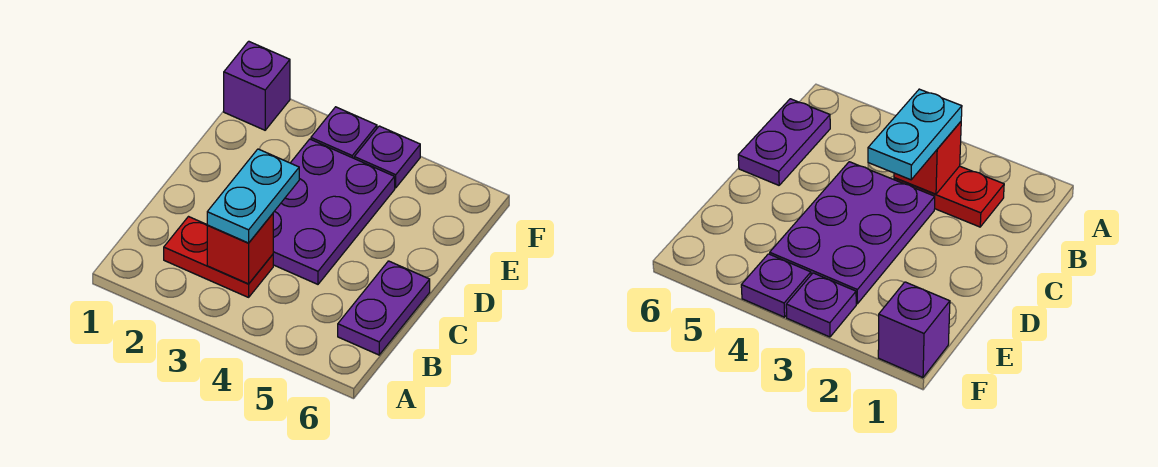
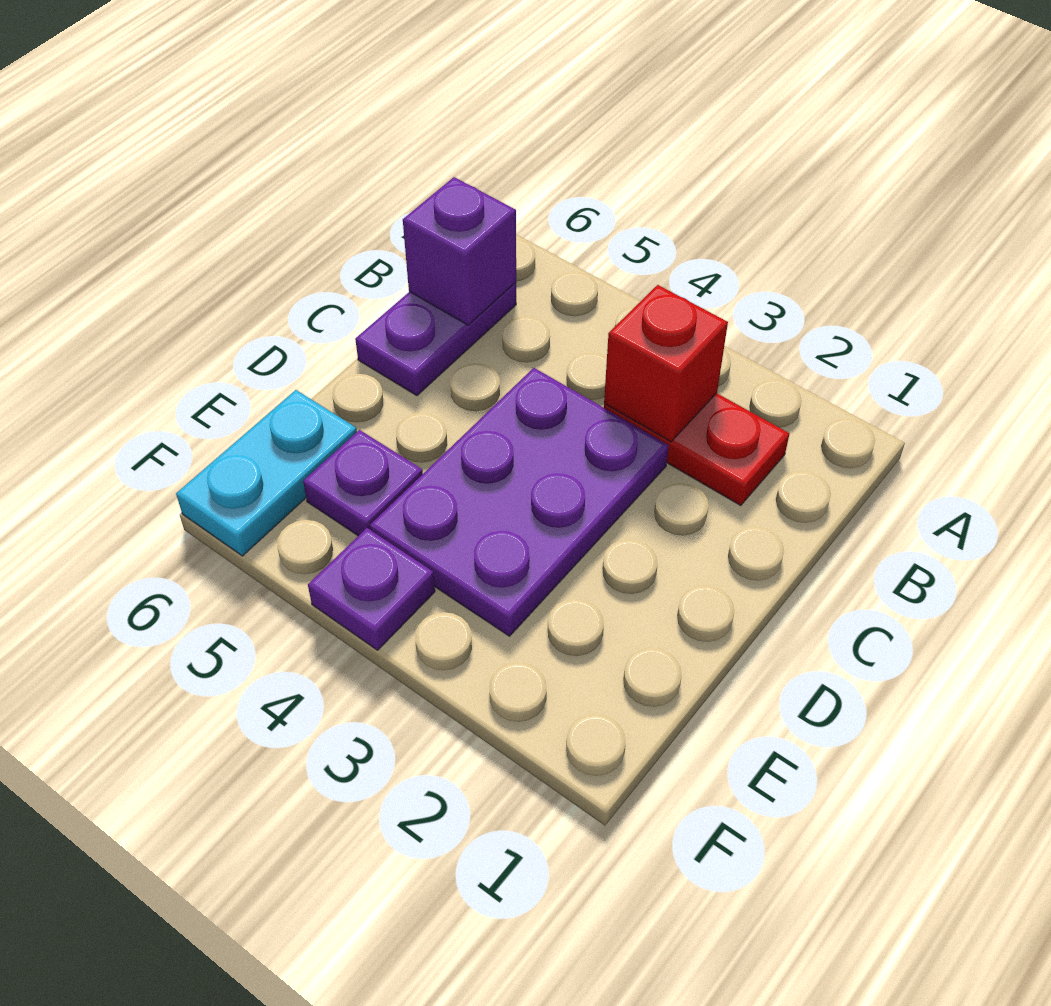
cyan plate B3:C3 level 3 -> cyan plate E6:F6 level 1
purple brick F1 level 1 -> purple brick B6 level 2
purple plate F3 level 1 -> purple plate E5 level 1

